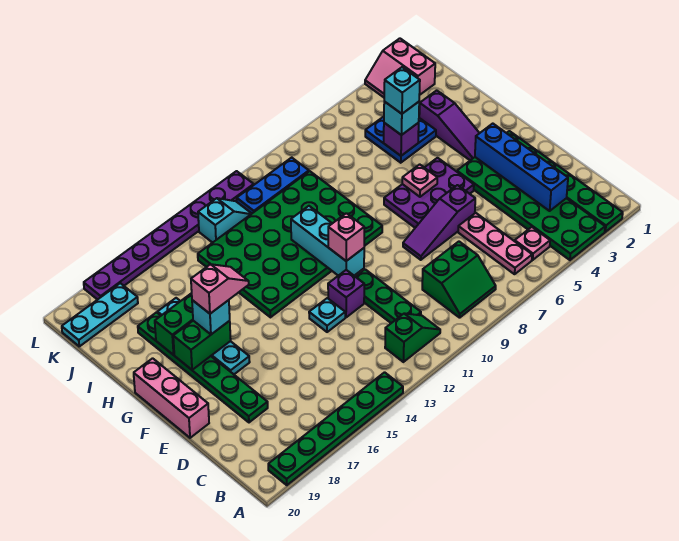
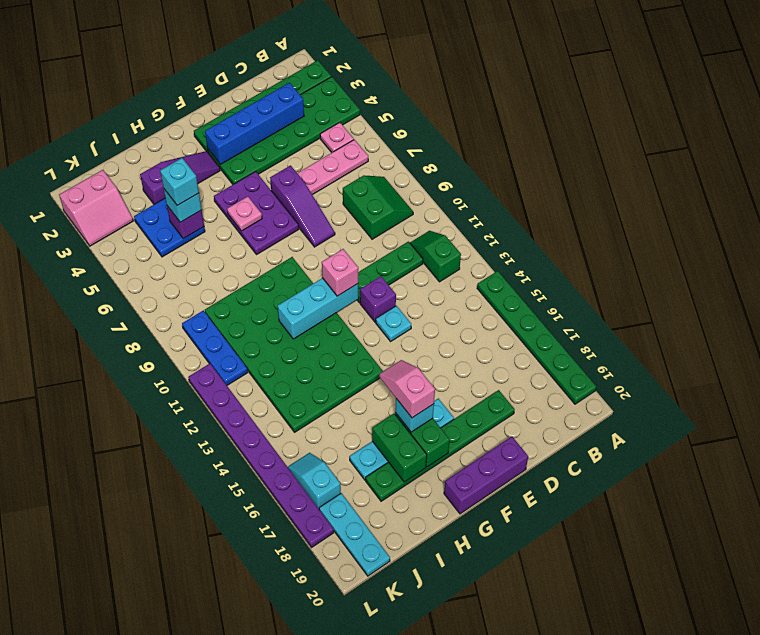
pink brick E20:G20 level 1 -> purple brick E20:G20 level 1
cyan slope K12:K13 level 1 top 13 -> cyan slope K16:K17 level 1 top 17

